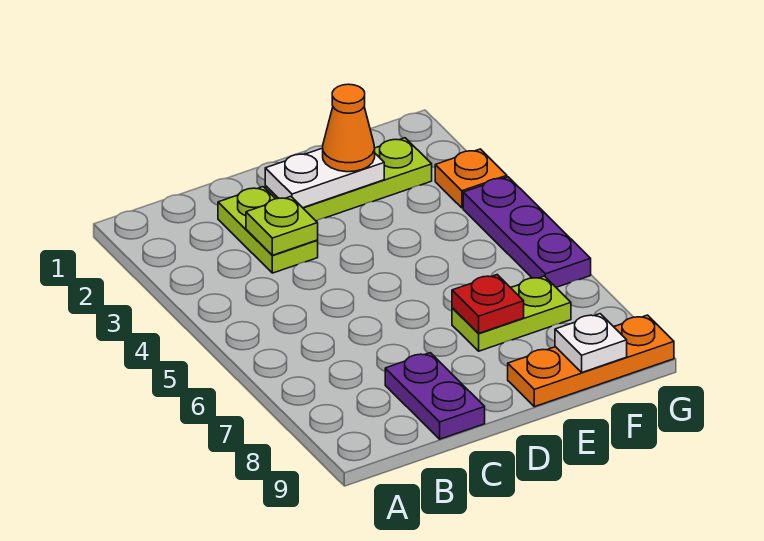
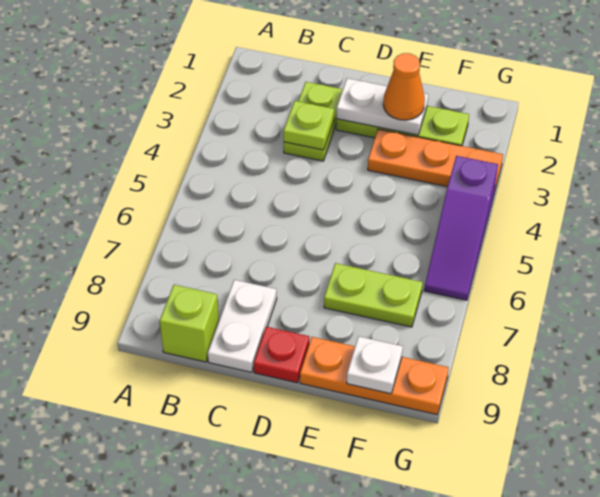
none -> lime brick B9 level 1
purple plate C8:C9 level 1 -> white plate C8:C9 level 1
red plate E7 level 2 -> red plate D9 level 1
orange plate G3 level 1 -> orange plate E3:G3 level 1
purple plate G4:G6 level 1 -> purple slope G4:G6 level 1 top 4

